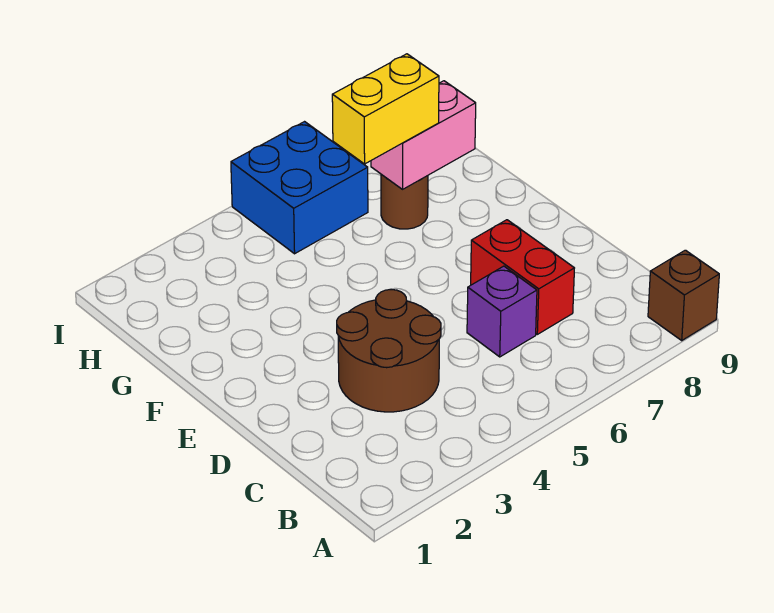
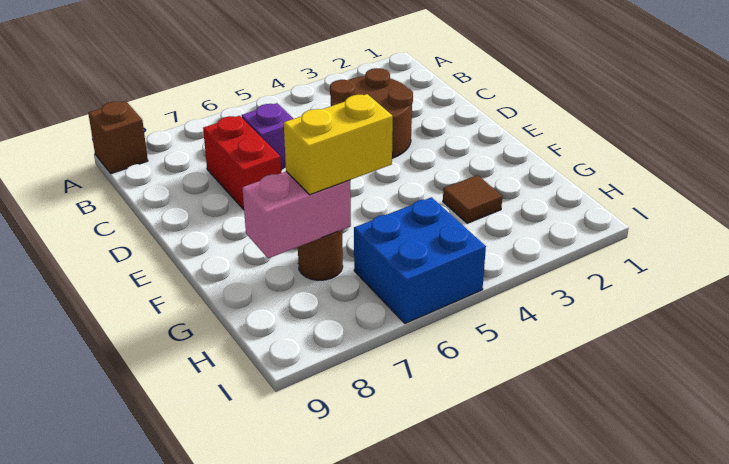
none -> brown tile G3 level 1

